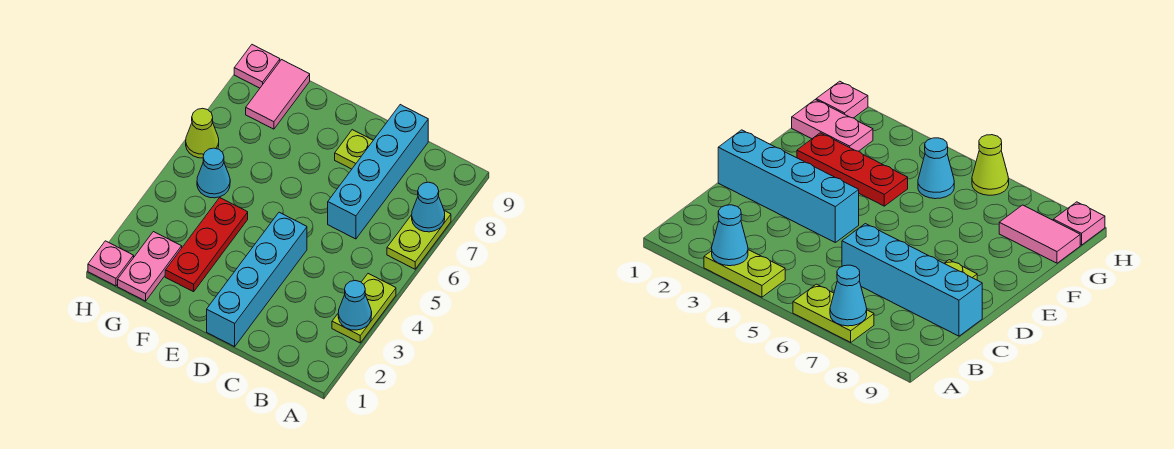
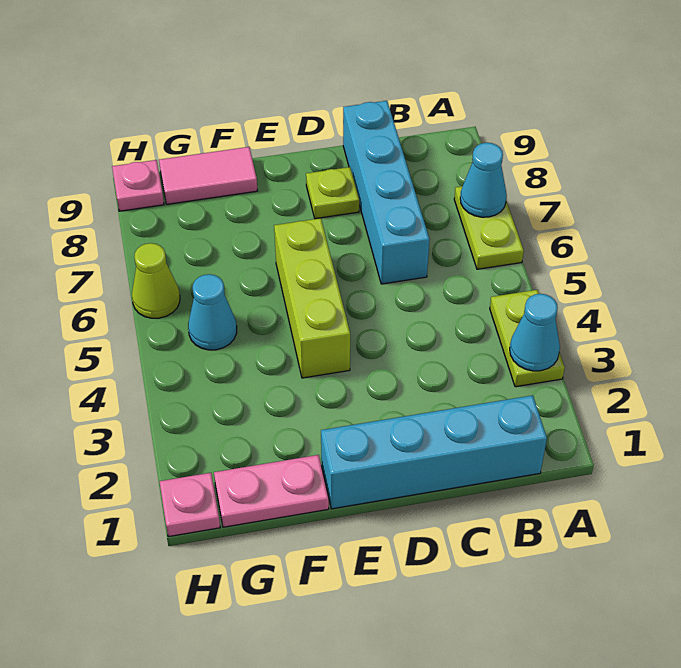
cyan brick D1:D4 level 1 -> cyan brick B1:E1 level 1
none -> lime brick E4:E6 level 1
red plate F2:F4 level 1 -> none
pink plate G1:G2 level 1 -> pink plate F1:G1 level 1
pink tile G8:G9 level 1 -> pink tile F9:G9 level 1

